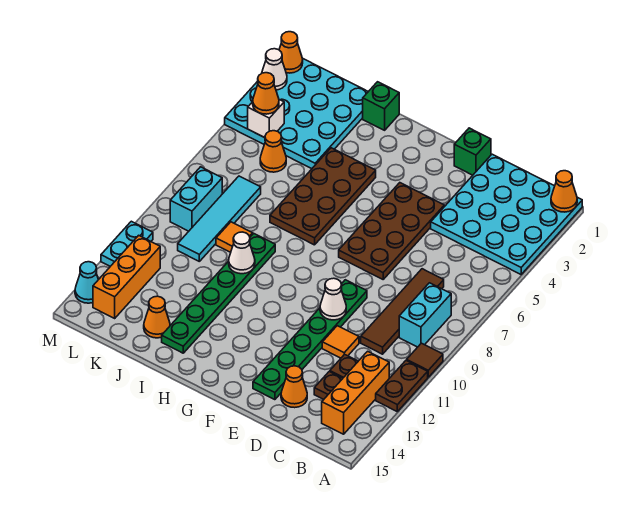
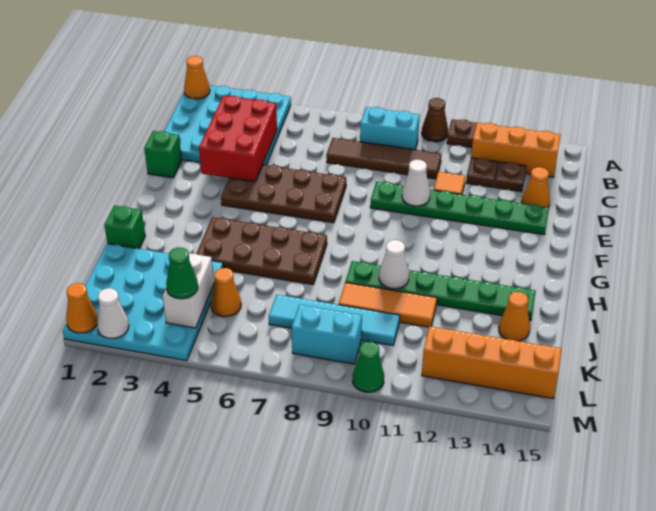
brown tile A10 level 1 -> brown cone A10 level 1
none -> red brick C3:E4 level 2
orange tile J9 level 1 -> orange tile J9:J11 level 1
white brick L4 level 2 -> white brick K4:L4 level 2
orange cone L4 level 3 -> green cone L4 level 3
orange brick L12:L14 level 1 -> orange brick L12:L15 level 1
none -> green cone M10 level 1
cyan plate M11:M12 level 1 -> none
cyan cone M14 level 1 -> none

